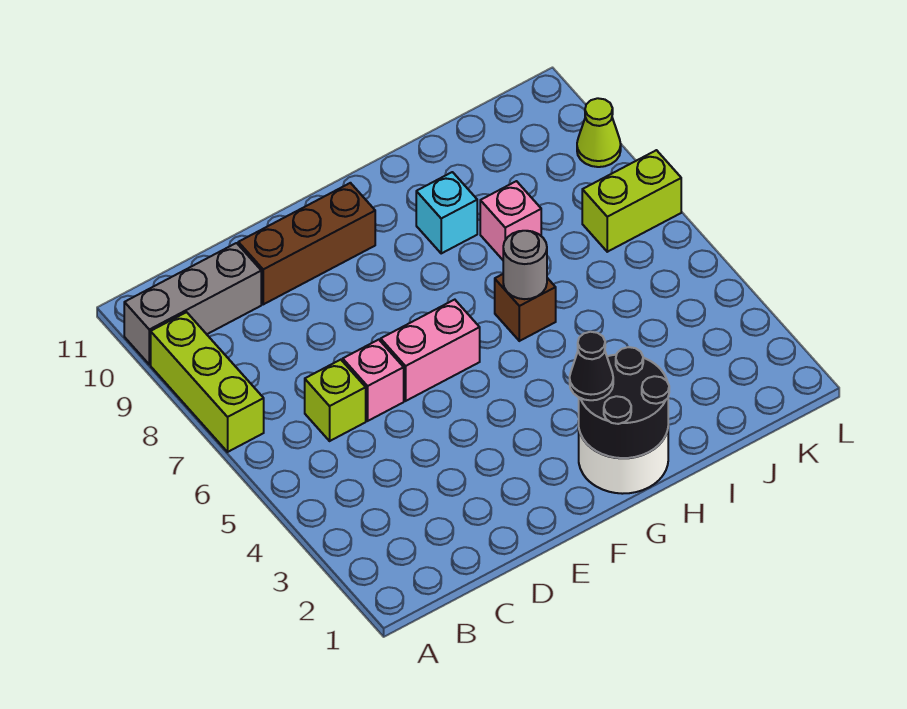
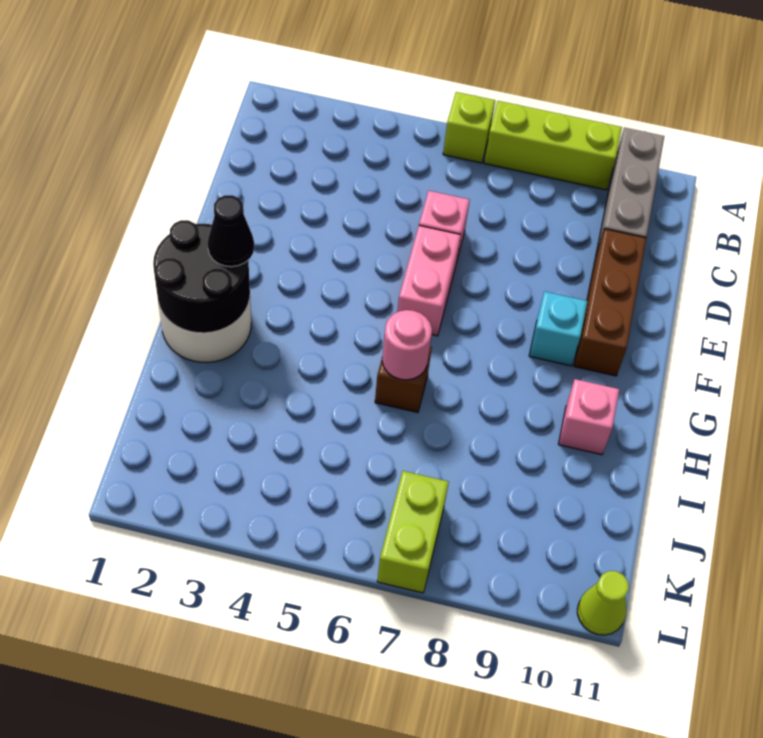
lime brick C6 level 1 -> lime brick A6 level 1
grey round brick H6 level 2 -> pink round brick H6 level 2
cyan brick H9 level 1 -> cyan brick F9 level 1
pink brick I8 level 1 -> pink brick H10 level 1
lime cone L9 level 1 -> lime cone L11 level 1

